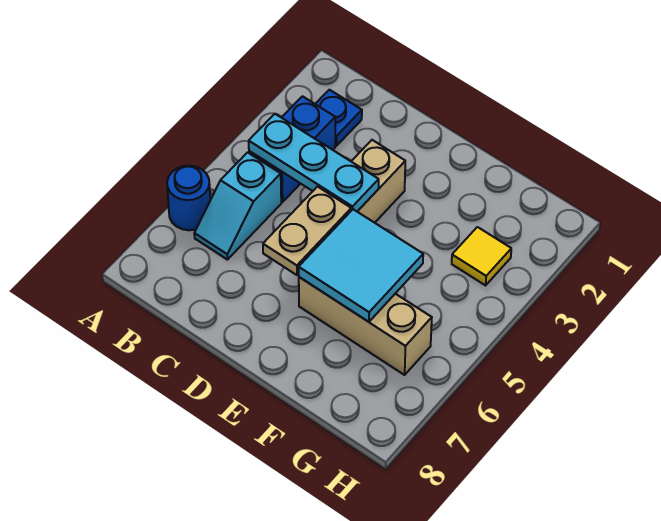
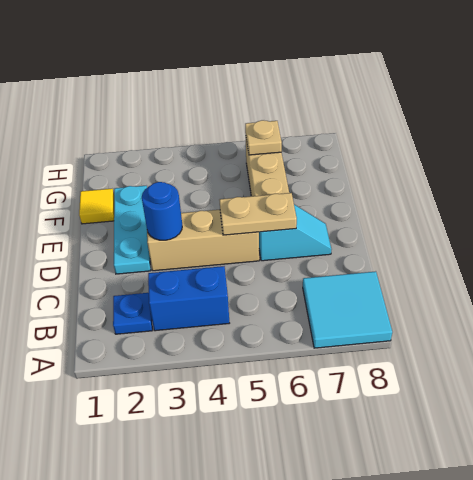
blue round brick A6 level 1 -> blue round brick D3 level 2
cyan plate B4:D4 level 2 -> cyan plate D2:F2 level 1
cyan slope B5:B6 level 1 top 5 -> cyan slope D6:D7 level 1 top 6
cyan tile E5:F6 level 2 -> cyan tile A7:B8 level 1
yellow tile G3 level 1 -> yellow tile F1 level 1
none -> tan plate G6 level 2

